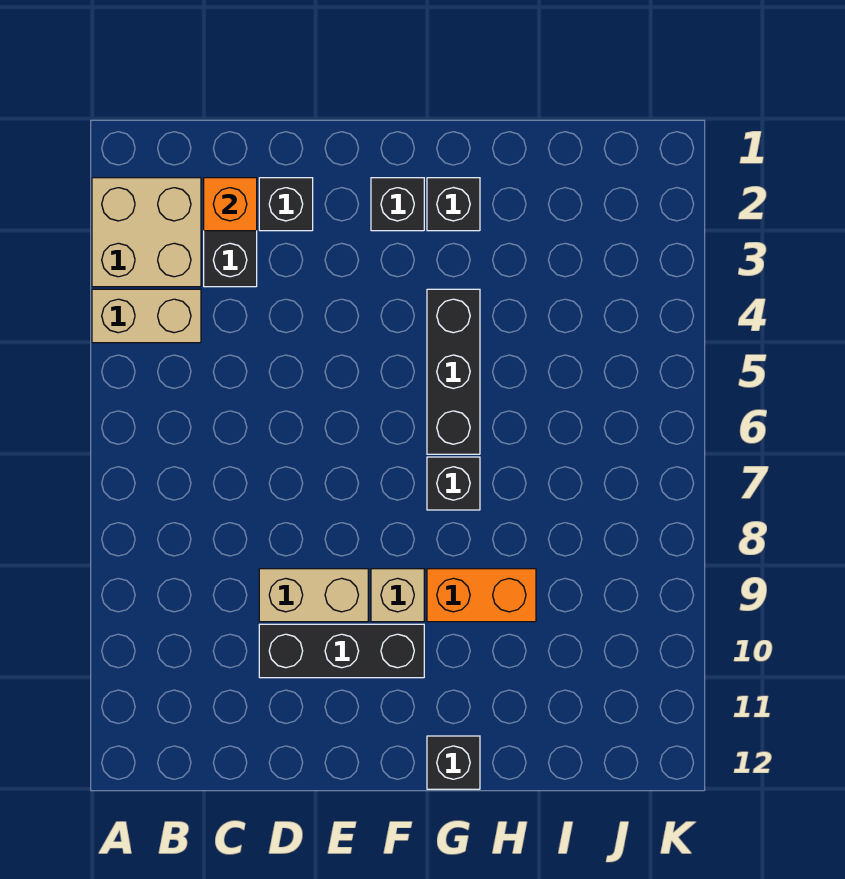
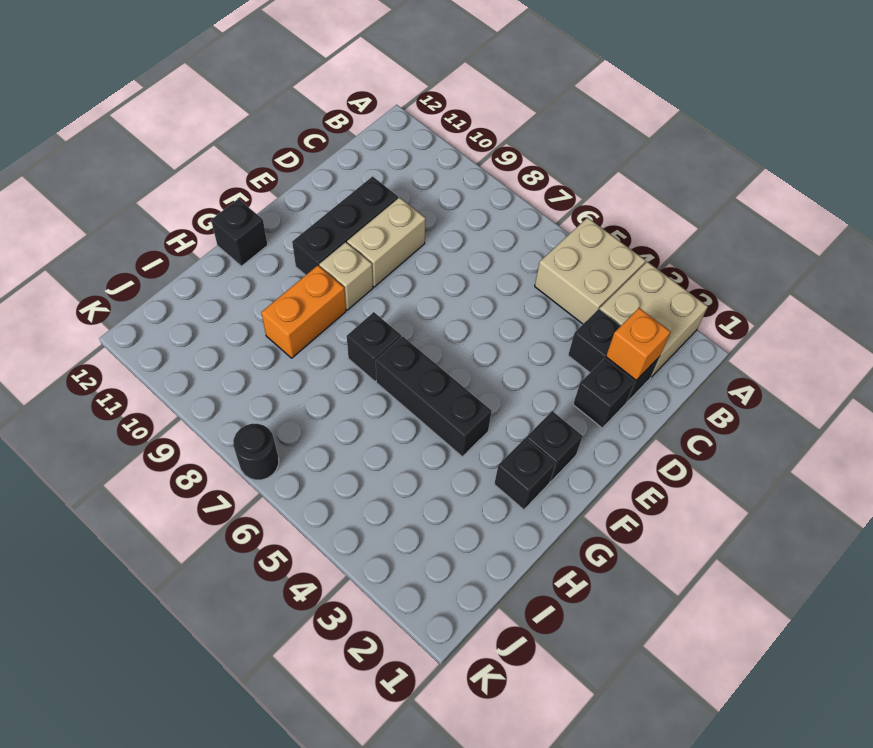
tan brick A4:B4 level 1 -> tan brick A4:B5 level 1
none -> black round brick K7 level 1

